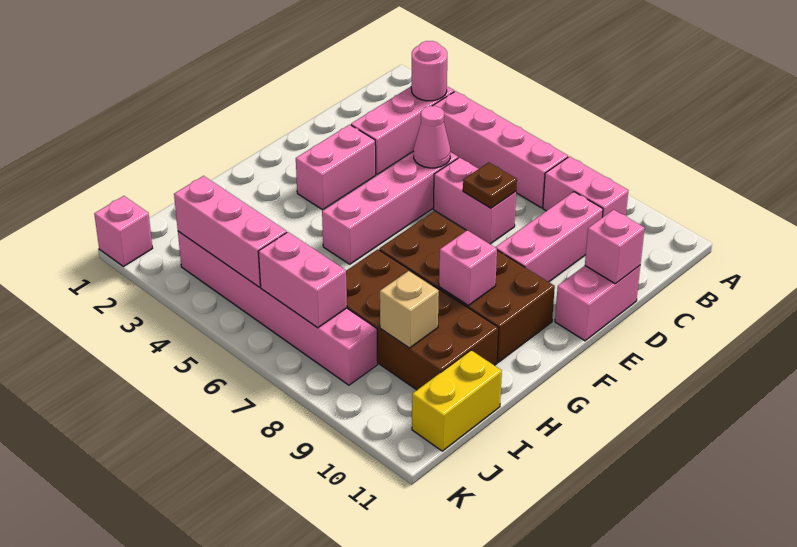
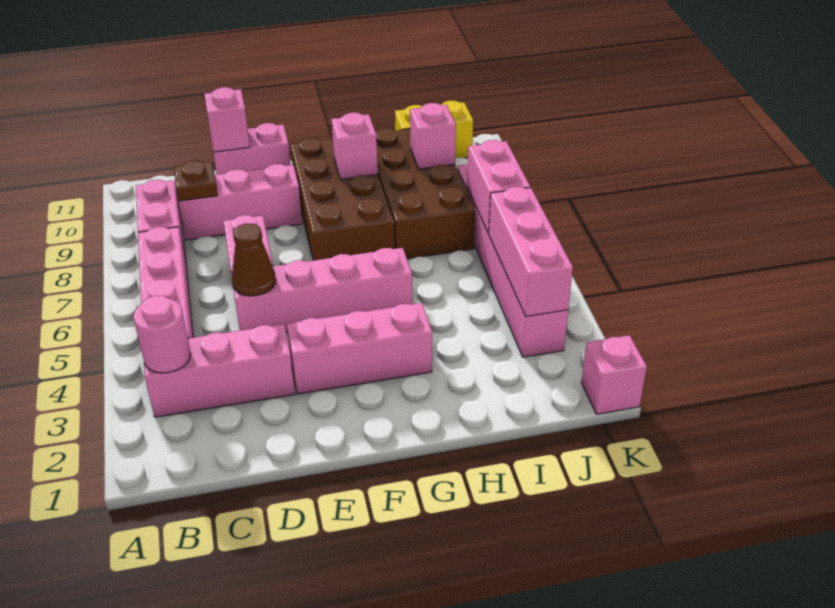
pink cone D5 level 2 -> brown cone D5 level 2
brown plate D7 level 2 -> brown plate C9 level 2
pink brick E3:F3 level 1 -> pink brick E3:G3 level 1
tan brick I9 level 2 -> pink brick I9 level 2

